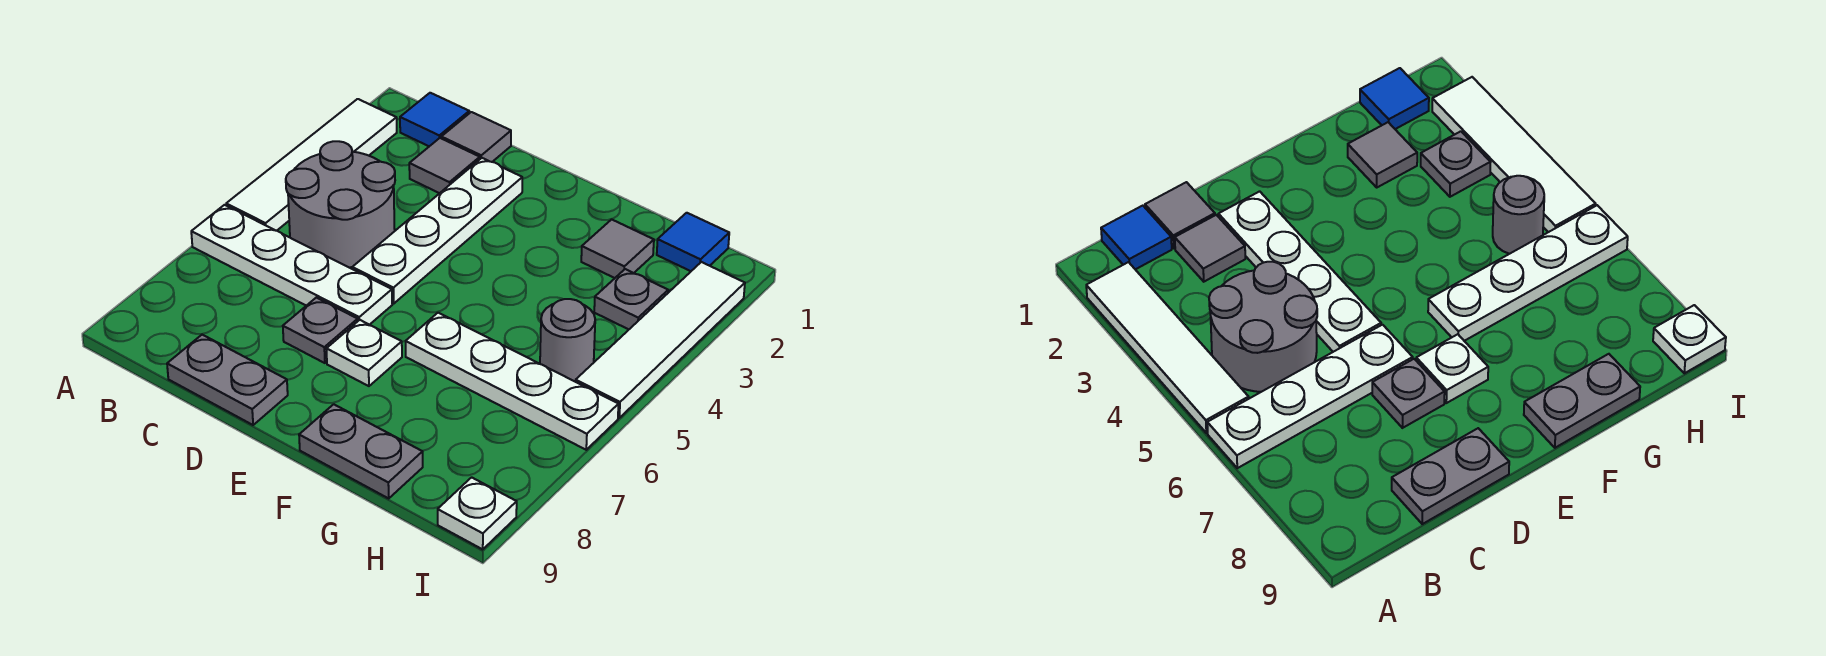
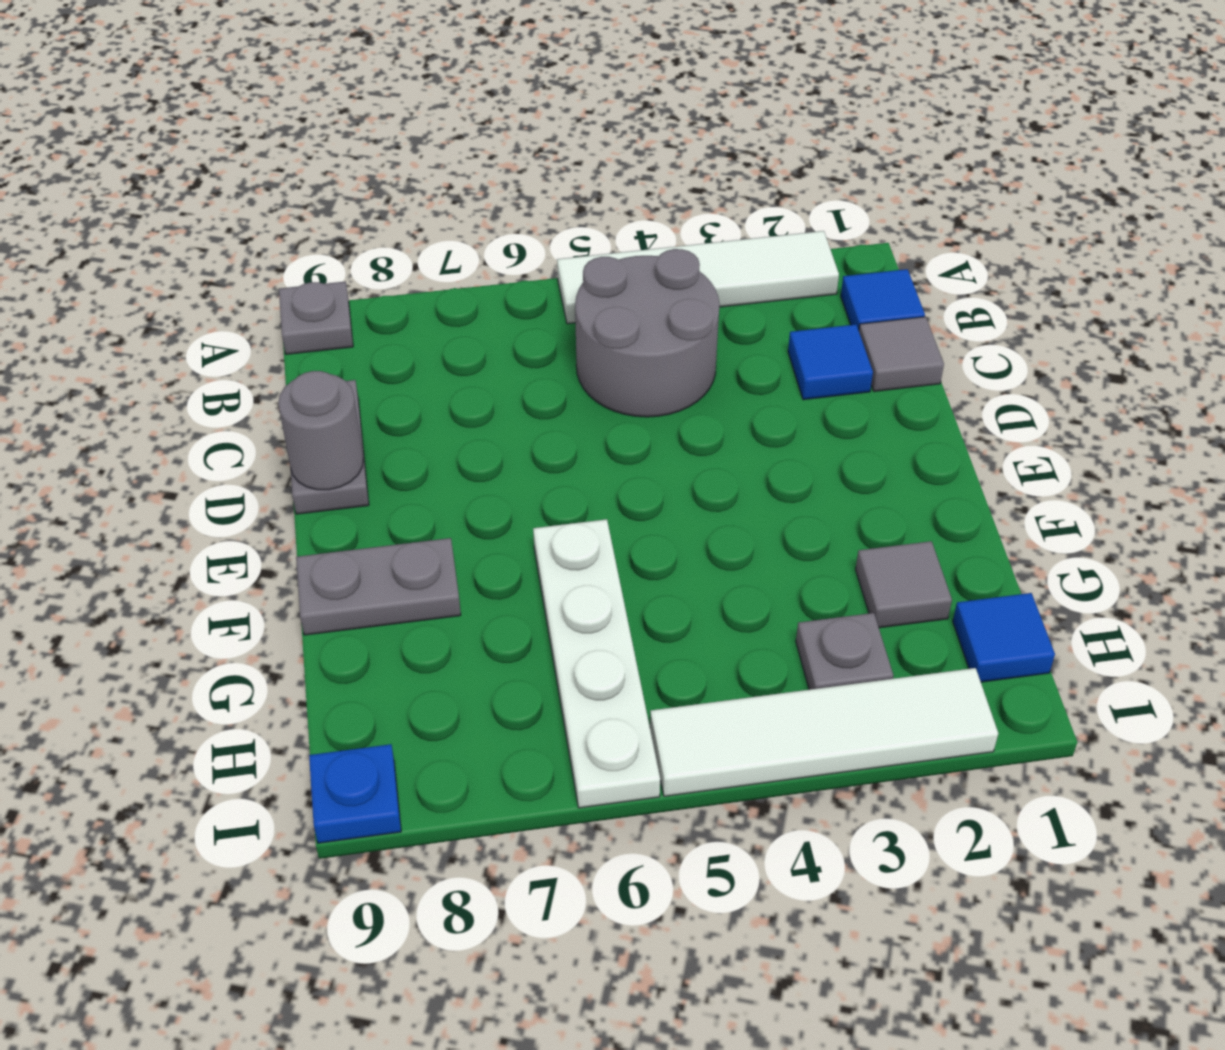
white plate A6:D6 level 1 -> none
grey tile C2 level 1 -> blue tile C2 level 1
white plate D2:D5 level 1 -> none
grey plate D7 level 1 -> grey plate A9 level 1
white plate E7 level 1 -> none
grey plate F9:G9 level 1 -> grey plate F8:F9 level 1
grey round brick H5 level 1 -> grey round brick D9 level 2
white plate I9 level 1 -> blue plate I9 level 1

